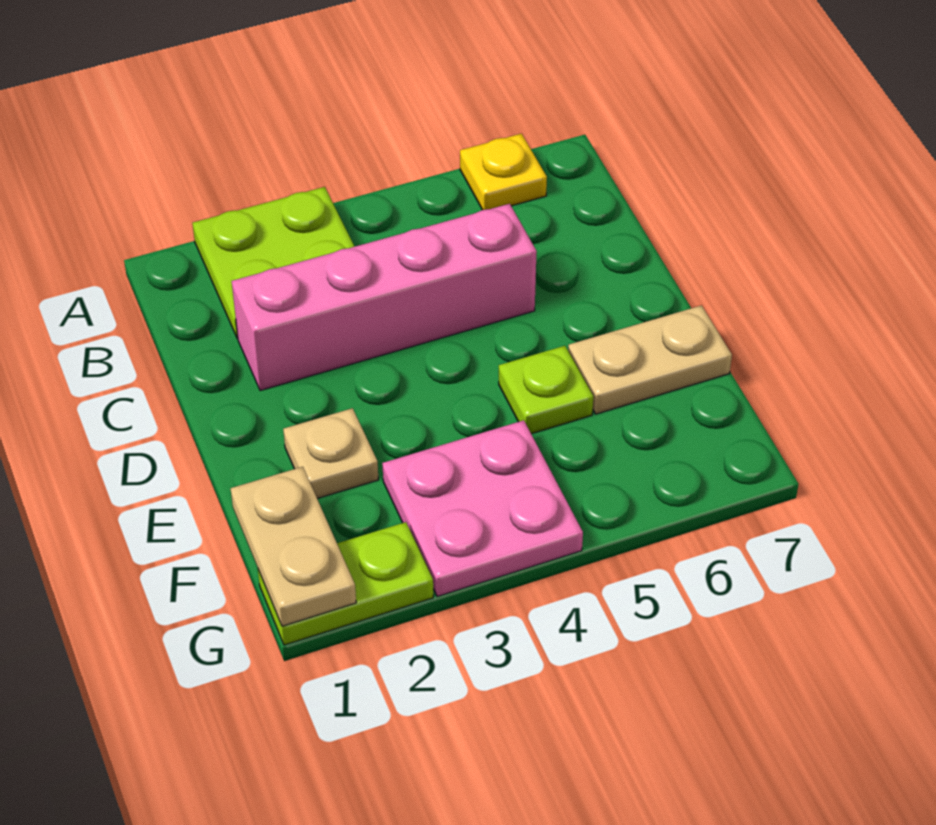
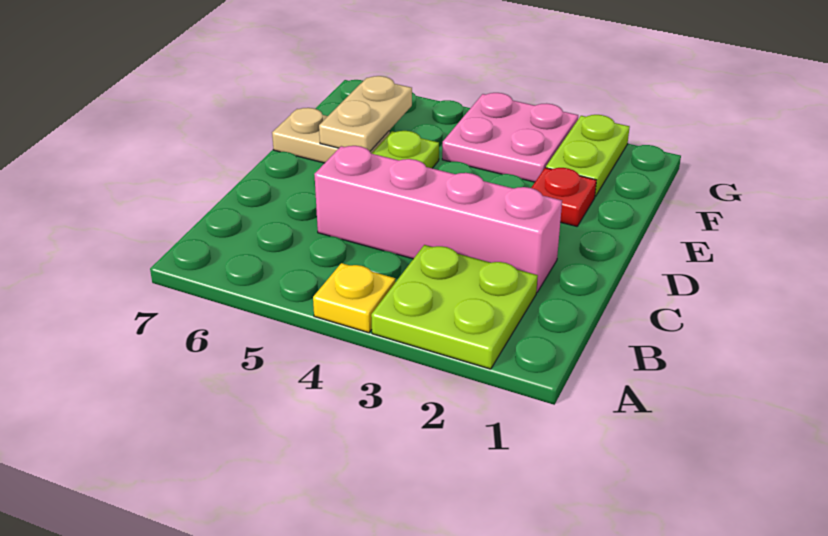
yellow plate A6 level 1 -> yellow plate A4 level 1
tan plate E2 level 1 -> red plate E2 level 1
tan plate F1:G1 level 2 -> tan plate E6:F6 level 2
lime plate G1:G2 level 1 -> lime plate F2:G2 level 1

